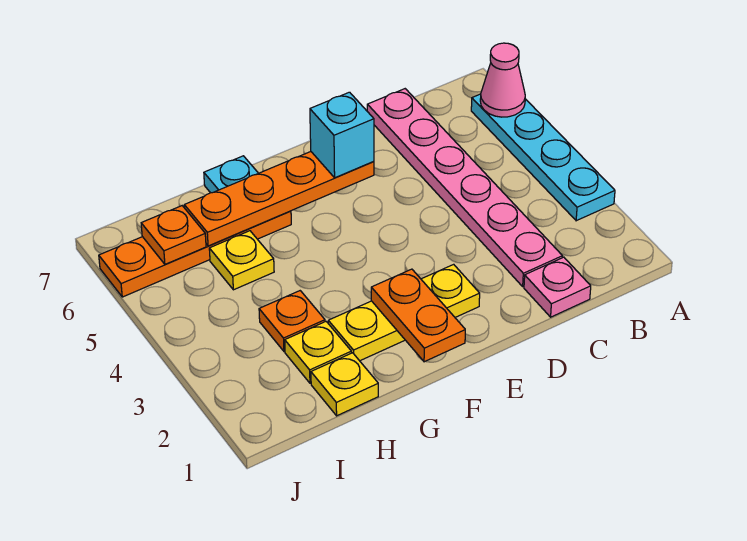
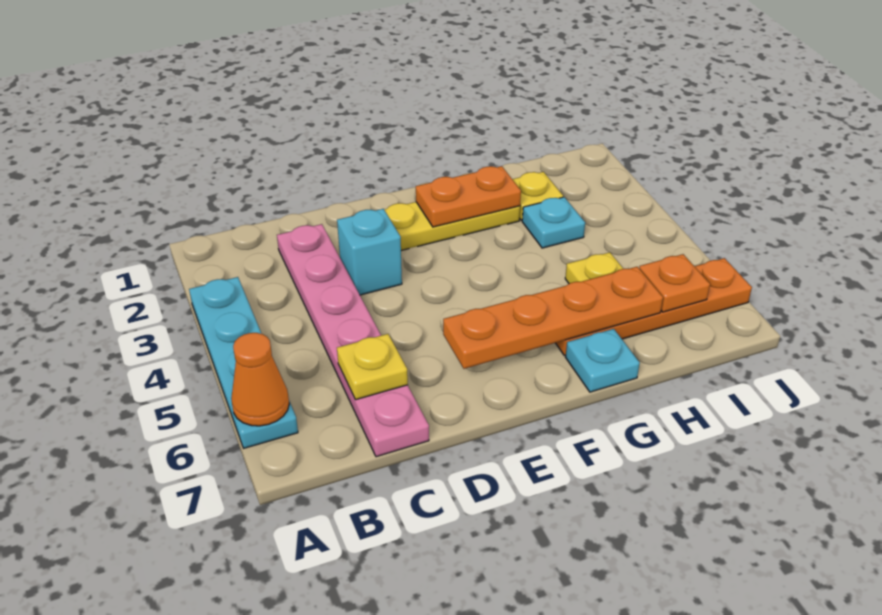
pink cone A6 level 2 -> orange cone A6 level 2
pink plate C1 level 1 -> none
cyan brick E6 level 3 -> cyan brick D3 level 1
orange plate F1:F2 level 2 -> orange plate F2:G2 level 2
yellow plate H1 level 1 -> yellow plate C6 level 2
orange plate H3 level 1 -> cyan plate H3 level 1

